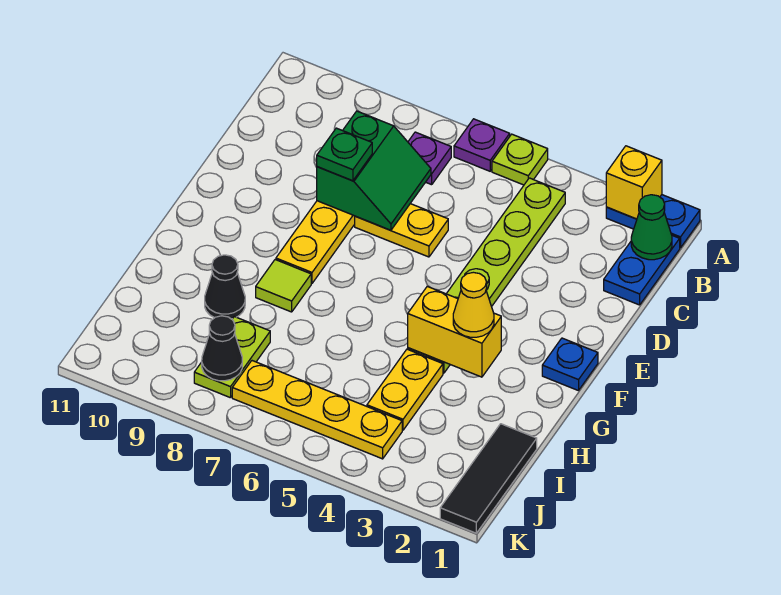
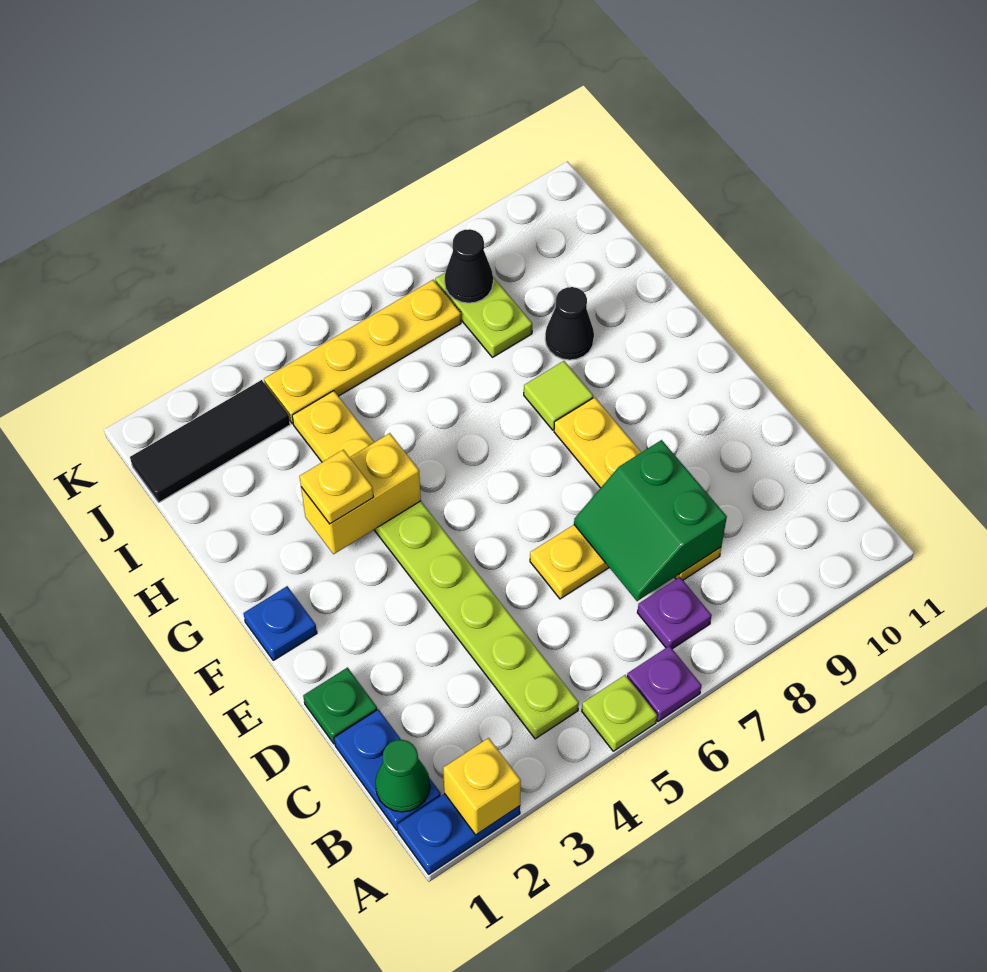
green plate D8 level 3 -> green plate D1 level 1
yellow cone G3 level 3 -> yellow plate G3 level 3
black tile I1:K1 level 1 -> black tile J1:J3 level 1

